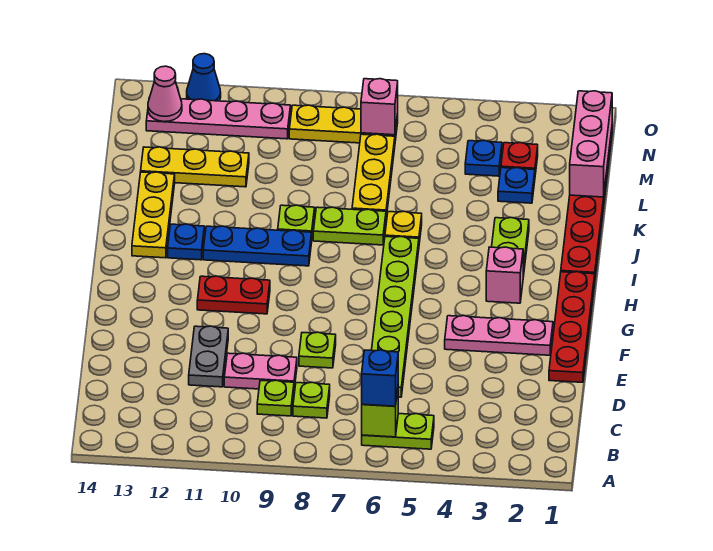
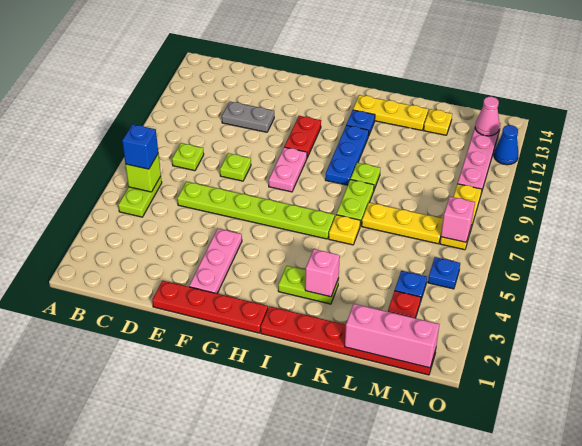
lime plate C9 level 1 -> none
pink plate D9:D10 level 1 -> pink plate G8:G9 level 1
pink brick H3 level 1 -> pink brick J3 level 2
blue plate L3 level 1 -> blue plate N5 level 1
yellow plate L11:L13 level 1 -> yellow plate L13 level 1

